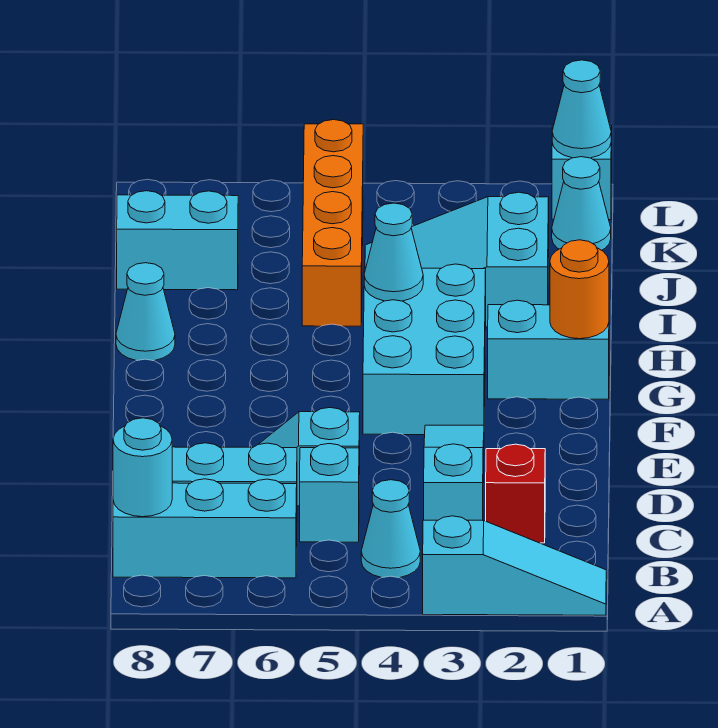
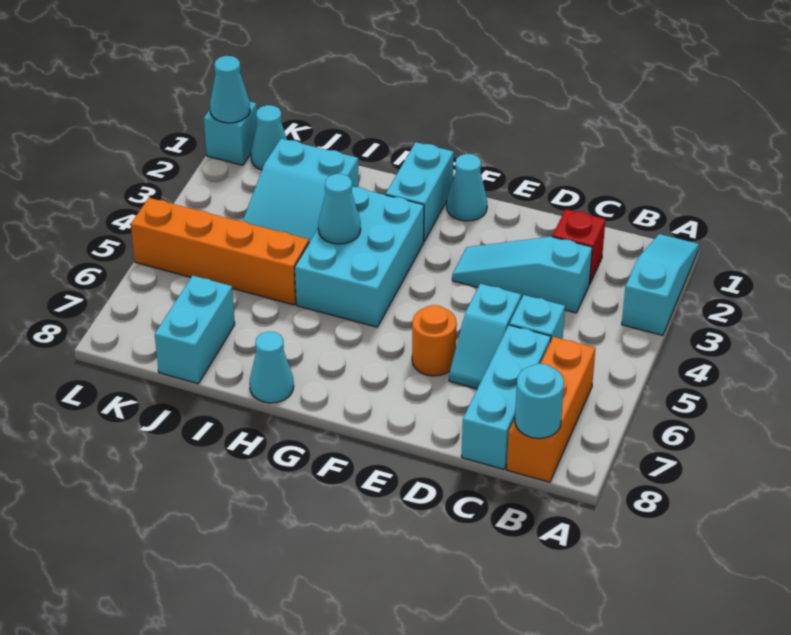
cyan cone B4 level 1 -> cyan cone F1 level 1
cyan brick B6:B8 level 1 -> orange brick B6:B8 level 1
cyan brick F3:H4 level 1 -> cyan brick G3:H5 level 1
orange round brick G1 level 2 -> orange round brick E6 level 1

